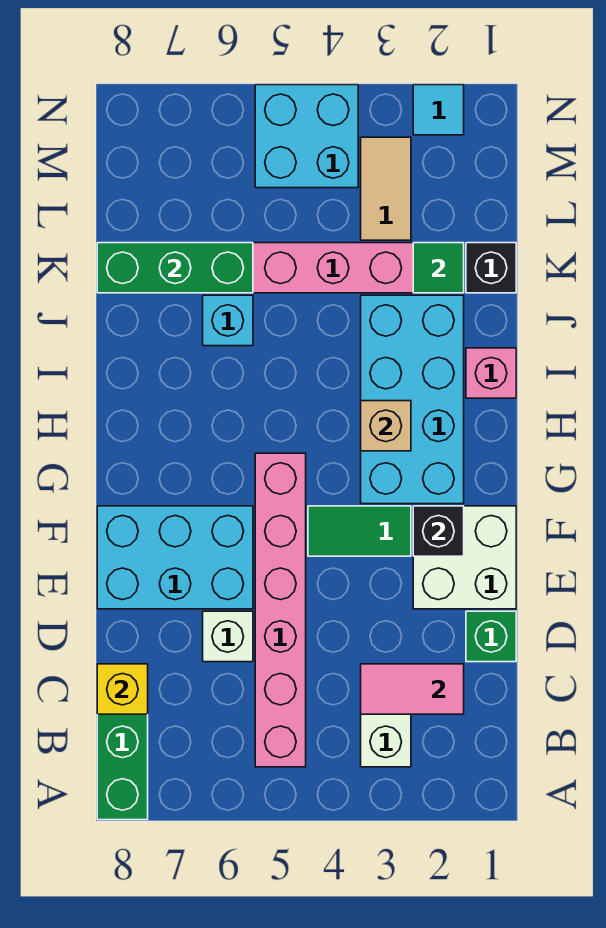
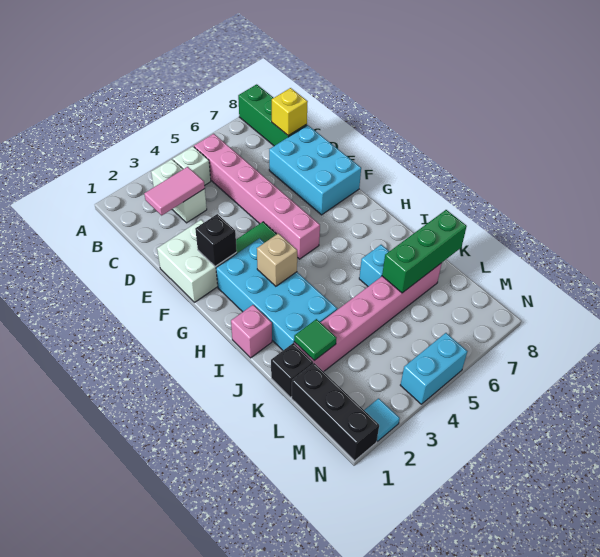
green brick D1 level 1 -> none
white brick D6 level 1 -> white brick B4 level 1
cyan brick E6:F8 level 1 -> cyan brick D7:F8 level 1
none -> black brick L1:N1 level 1
tan tile L3:M3 level 1 -> none
cyan brick M4:N5 level 1 -> cyan brick N4:N5 level 1

